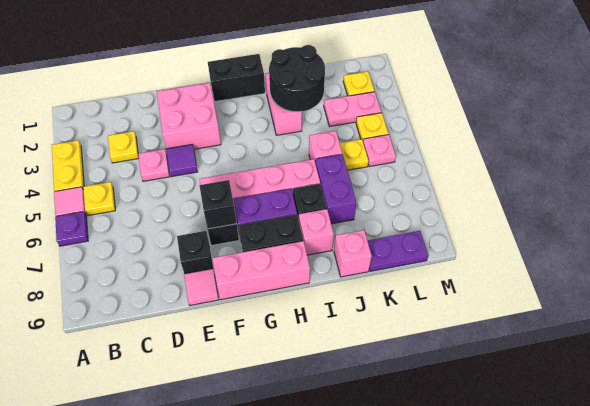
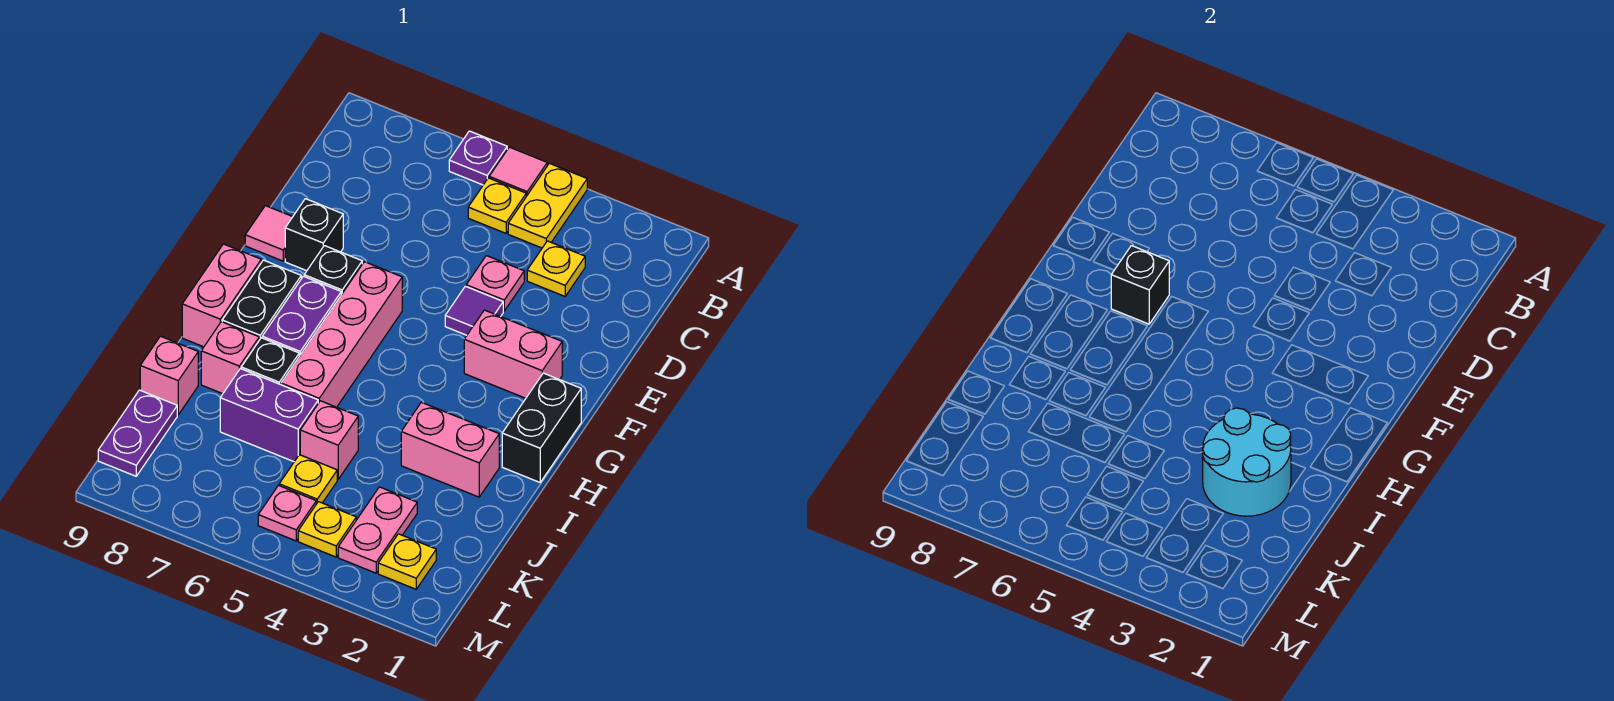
yellow plate A3:A4 level 1 -> yellow plate A4:B4 level 1
pink brick E2:F3 level 1 -> pink brick F2:F3 level 1
pink brick F9:H9 level 1 -> pink brick G9:H9 level 1
black round brick I2:J3 level 2 -> cyan round brick I2:J3 level 2

